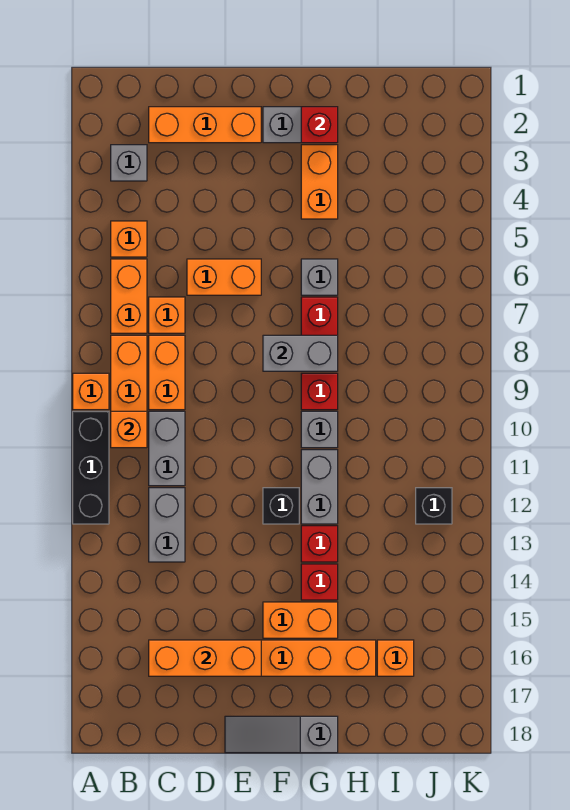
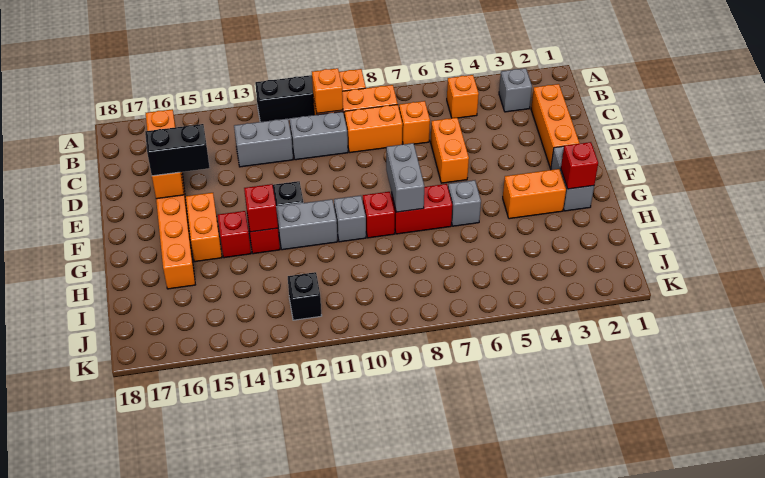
orange brick B6:B7 level 1 -> none
none -> black brick E15:E16 level 3
grey slope E18:G18 level 1 top G -> none
none -> red brick G13 level 2
orange brick I16 level 1 -> none

